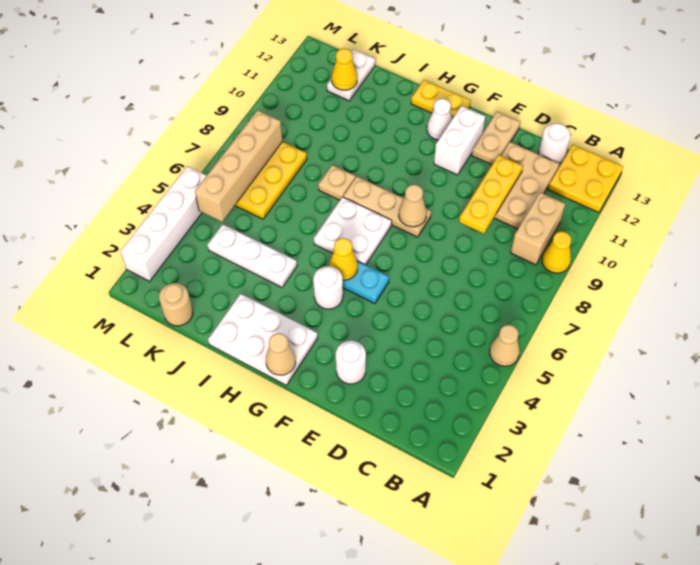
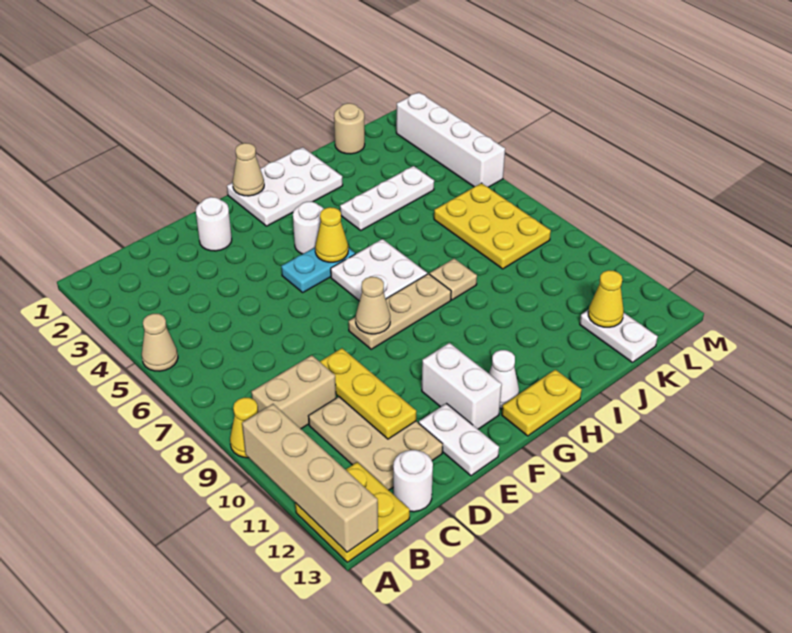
tan brick B9:B10 level 1 -> tan brick B9:C9 level 1
tan plate E12:E13 level 1 -> white plate E12:E13 level 1
tan brick L5:L8 level 2 -> tan brick A10:A13 level 2

